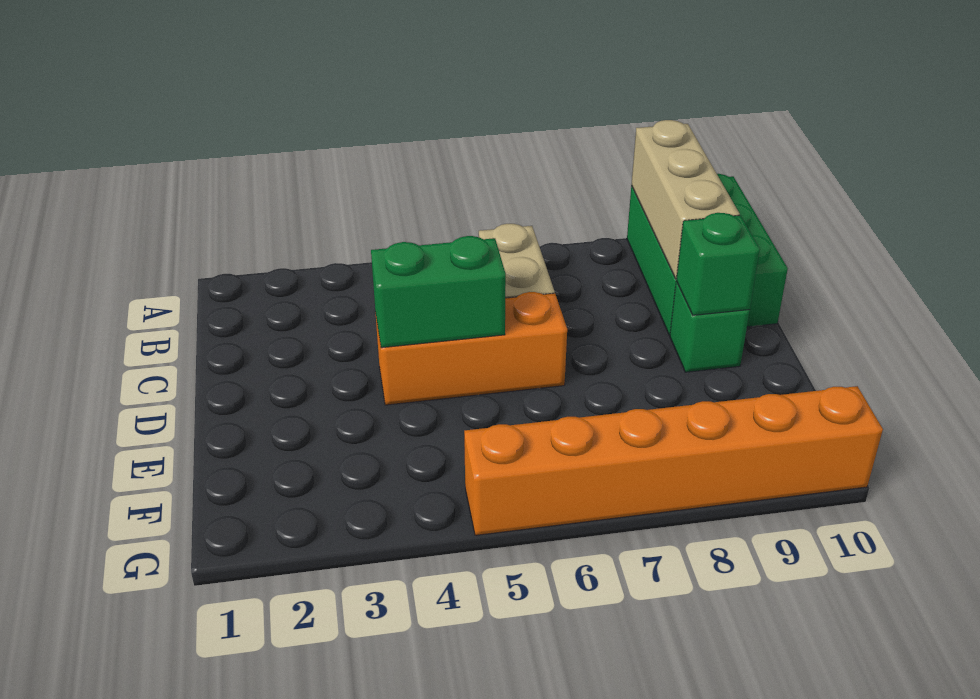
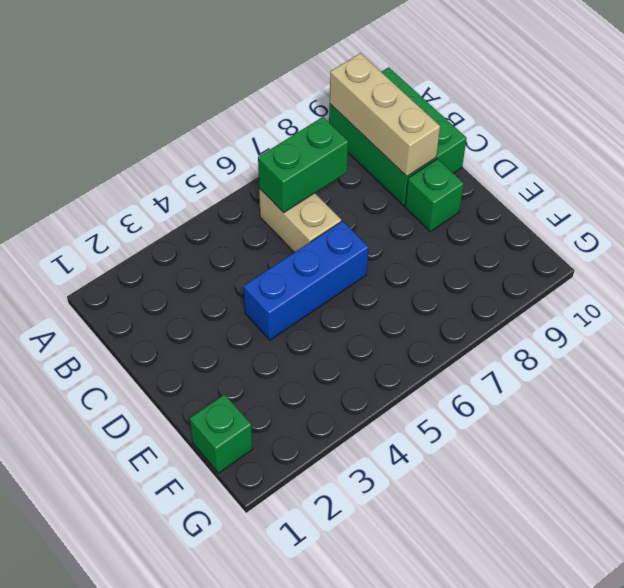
orange brick D4:D6 level 1 -> blue brick D4:D6 level 1
green brick D4:D5 level 2 -> green brick B6:B7 level 2
green brick D9 level 2 -> green brick F1 level 1
orange brick G5:G10 level 1 -> none

